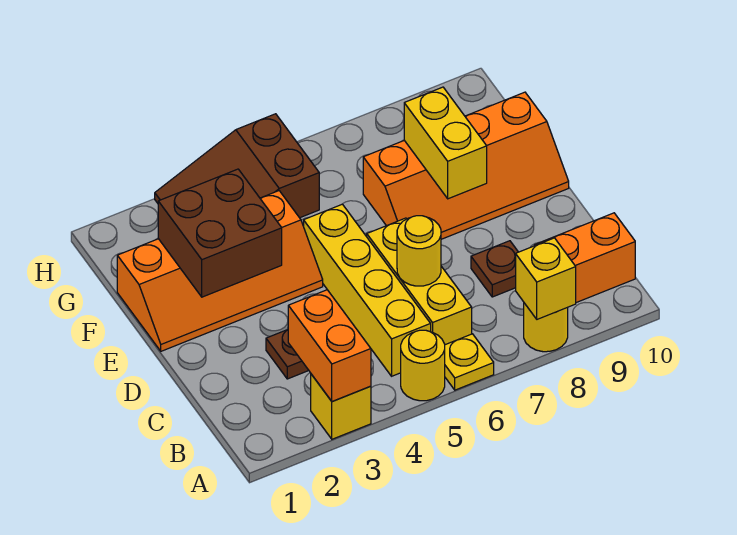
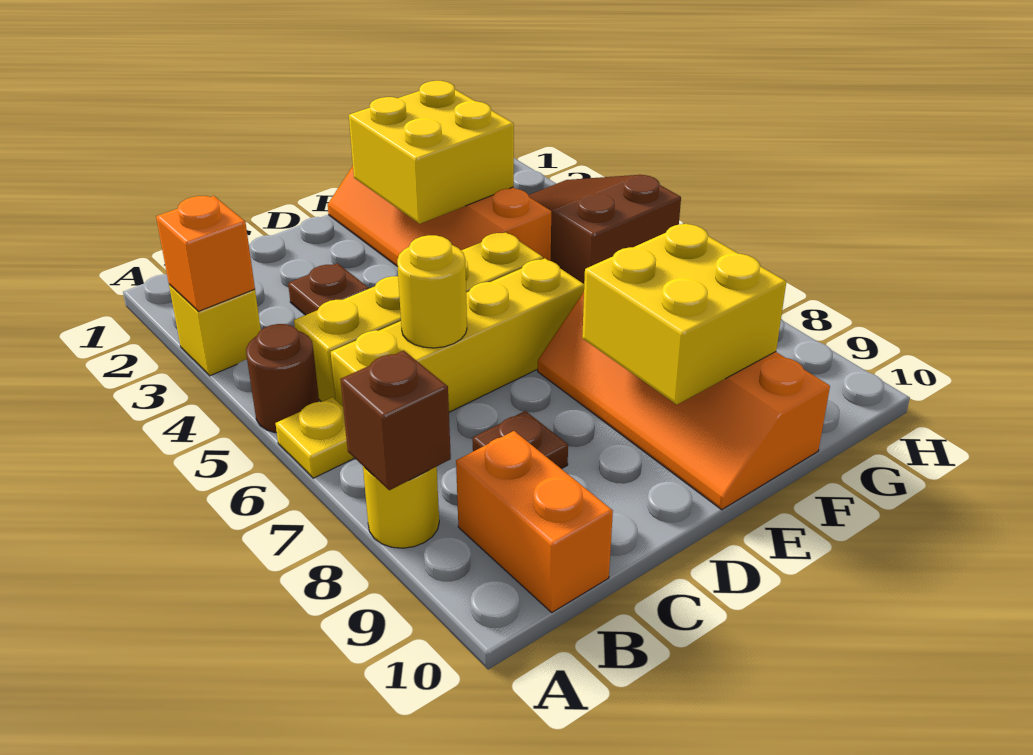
orange brick A3:B3 level 2 -> orange brick A3 level 2
yellow round brick A5 level 1 -> brown round brick A5 level 1
yellow brick A8 level 2 -> brown brick A8 level 2
yellow brick B6:D6 level 1 -> yellow brick B6:E6 level 1
brown brick E2:F3 level 2 -> yellow brick E2:F3 level 2
yellow brick E8:F8 level 2 -> yellow brick E8:F9 level 2

